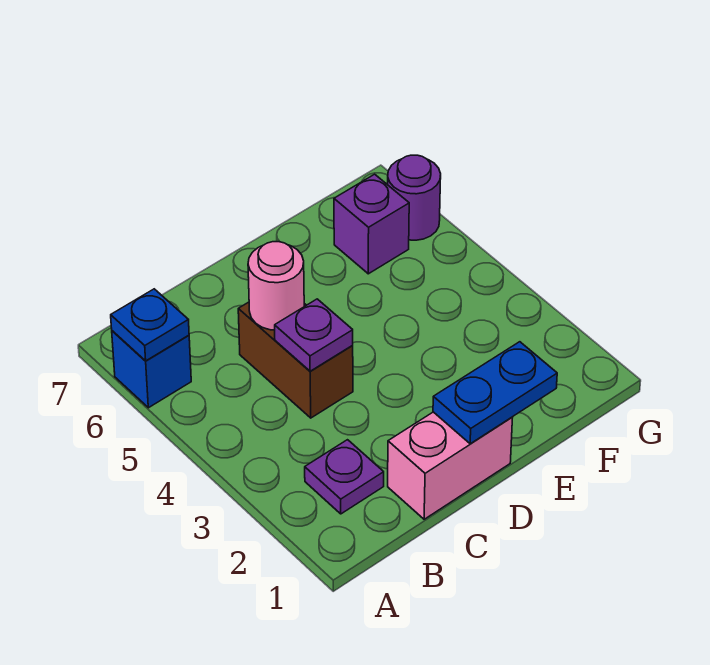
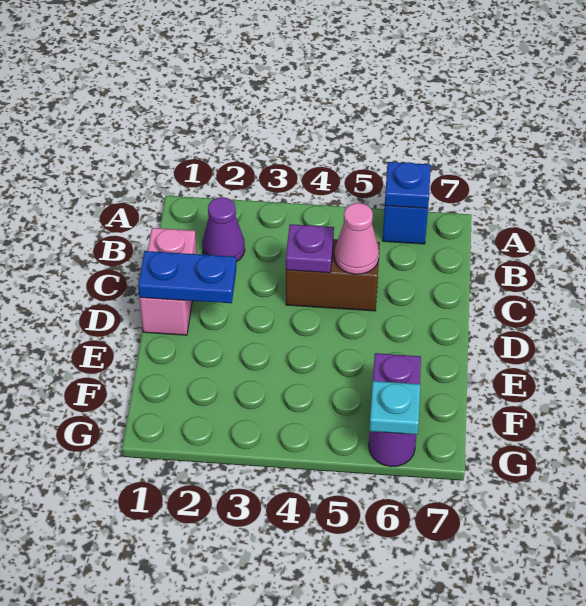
purple plate B2 level 1 -> purple cone B2 level 1
pink round brick C5 level 2 -> pink cone C5 level 2
blue plate D1:E1 level 2 -> blue plate D1:D2 level 2
none -> cyan plate G6 level 2

